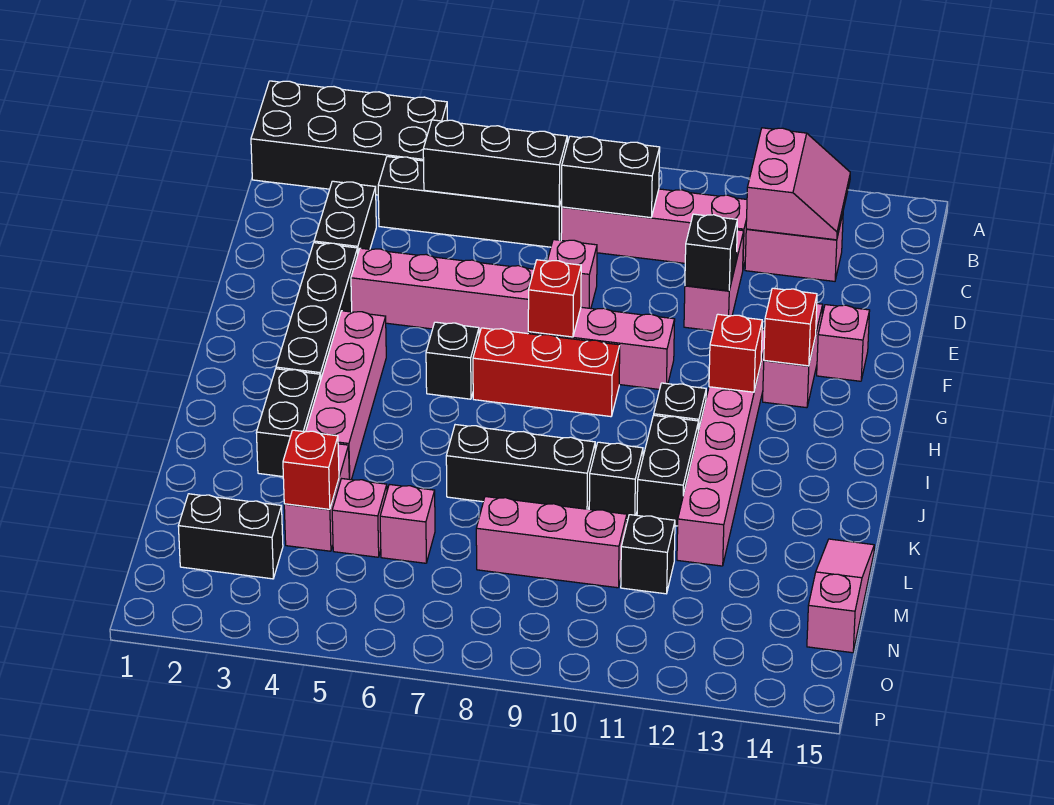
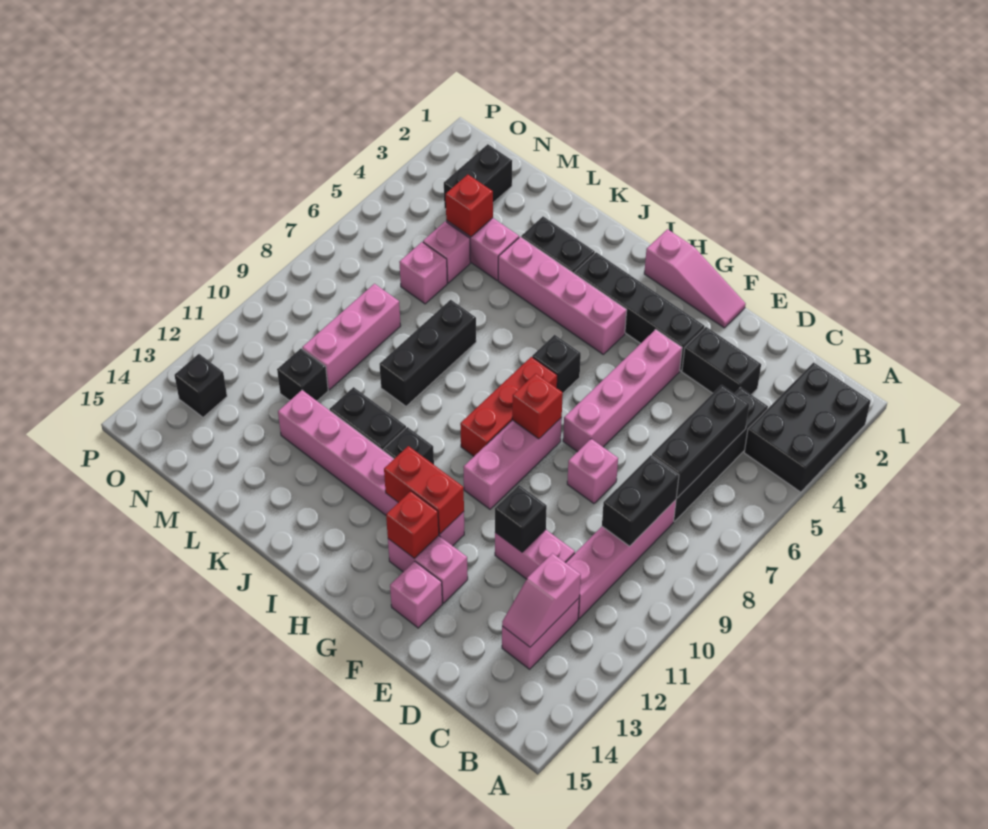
black brick A1:B4 level 1 -> black brick A2:B4 level 1
pink slope B12:C13 level 2 top 12 -> pink slope C12:C13 level 2 top 12
red brick H12 level 2 -> red brick G12:H12 level 2
black brick K10 level 1 -> black brick O13 level 1
pink slope L15:N15 level 1 top N -> pink slope F1:H1 level 1 top H

